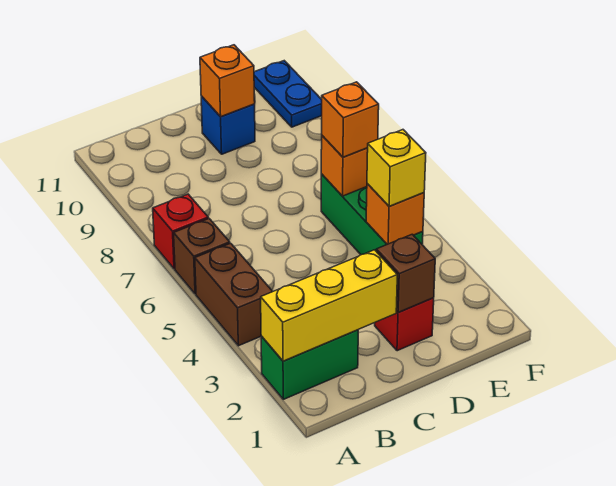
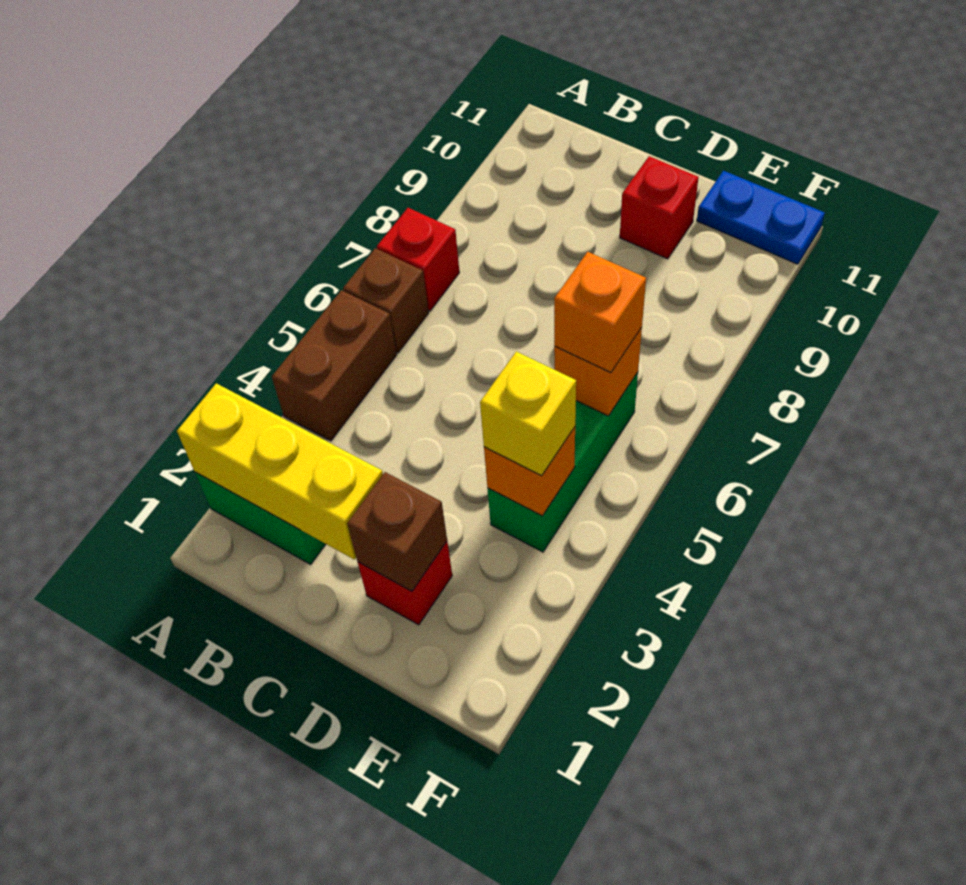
blue brick D10 level 1 -> red brick D10 level 1
orange brick D10 level 2 -> none
blue plate F10:F11 level 1 -> blue plate E11:F11 level 1

